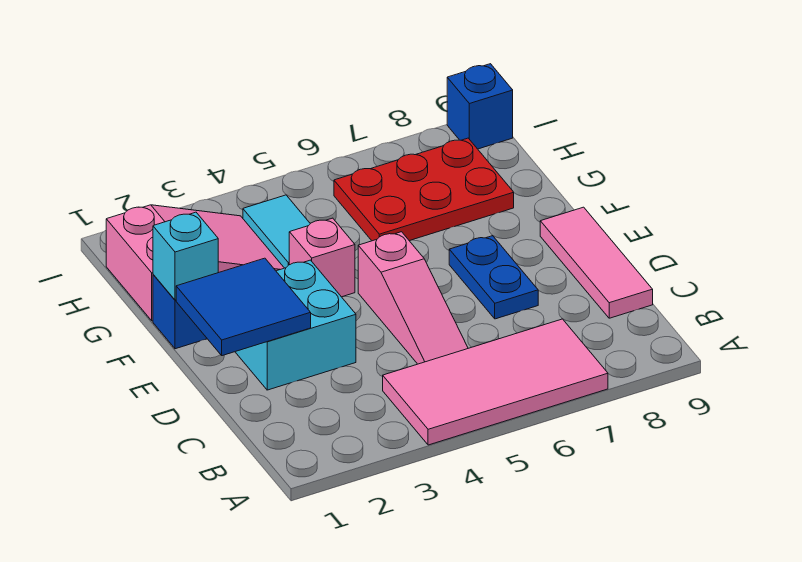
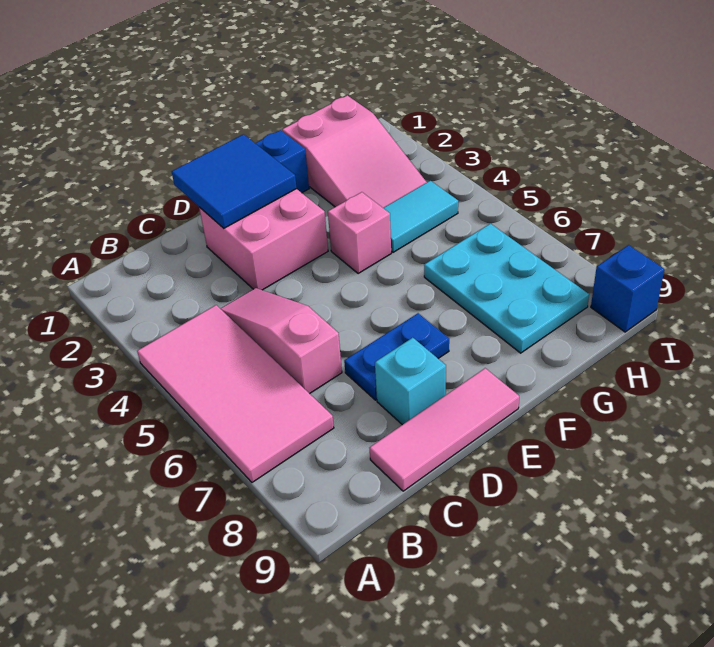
pink slope C5:E5 level 1 top E -> pink slope C4:C6 level 1 top 6
cyan brick D2:E3 level 1 -> pink brick D2:E3 level 1
cyan brick F1 level 2 -> cyan brick D8 level 1
red plate G6:H8 level 1 -> cyan plate G6:H8 level 1

